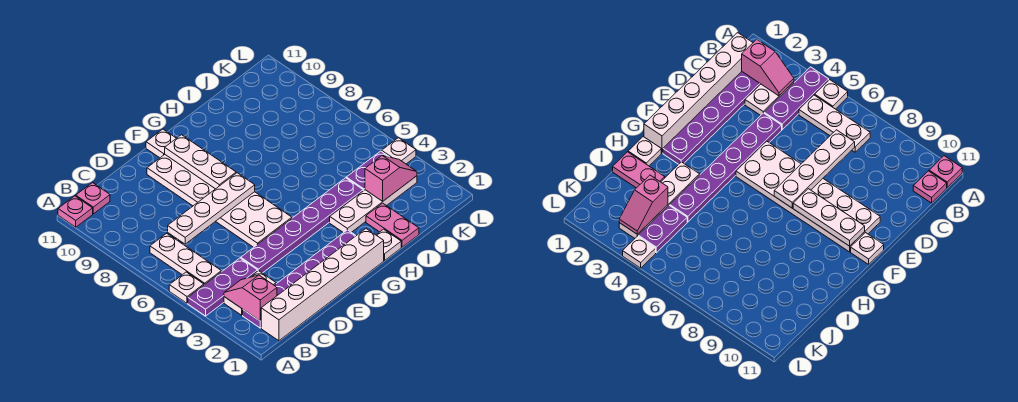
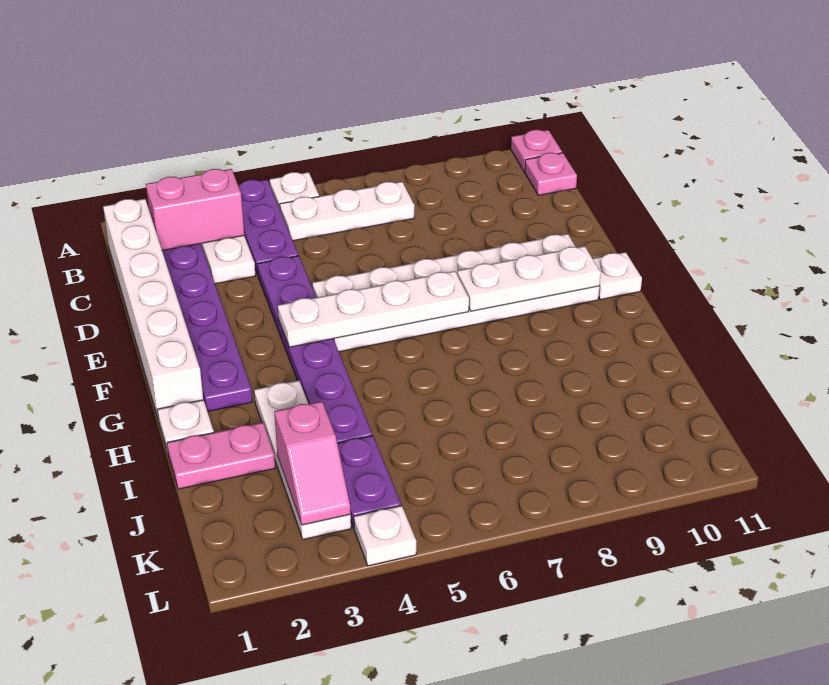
pink slope B2:B3 level 2 top 2 -> pink brick B2:B3 level 2
white plate C7:F7 level 2 -> white plate F4:F7 level 2

